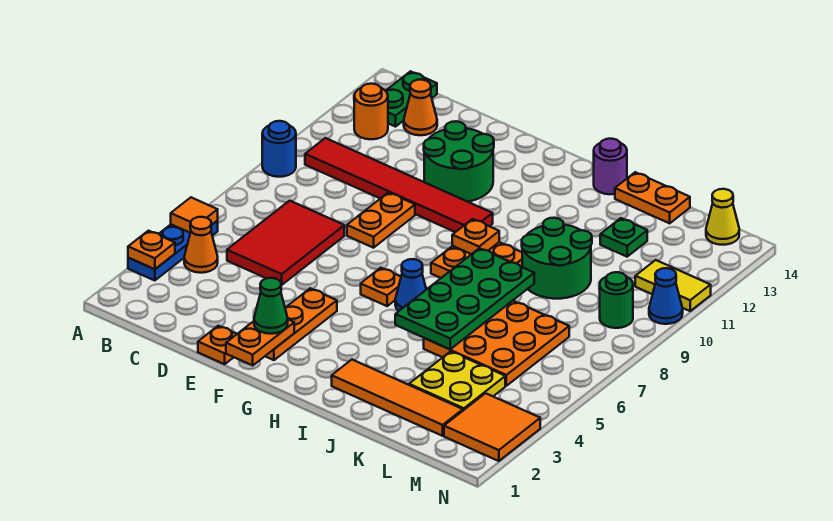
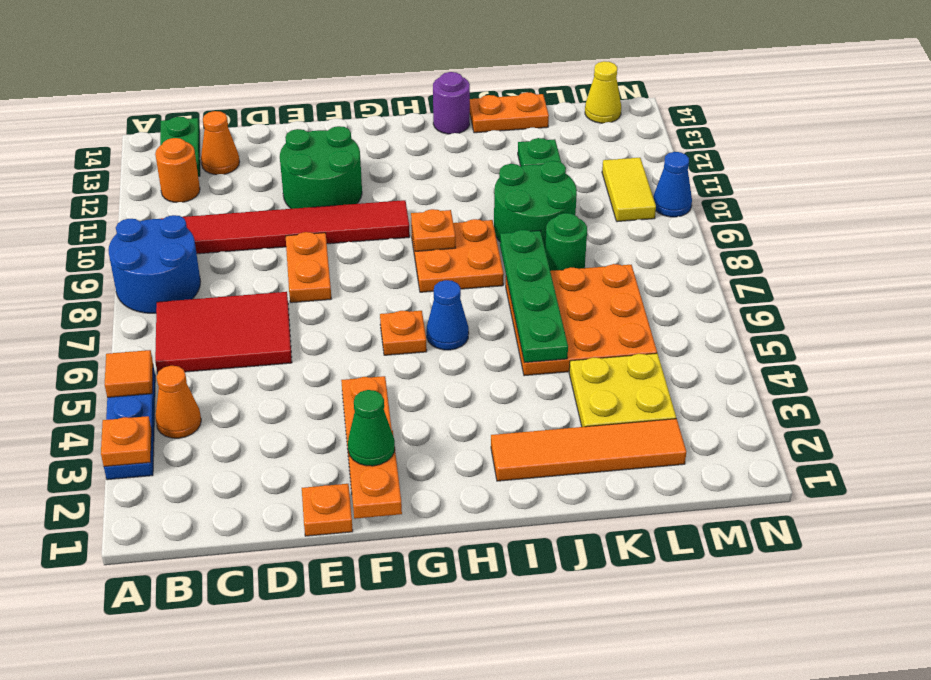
blue round brick A9 level 1 -> blue round brick A8:B9 level 1
red tile C5:D7 level 1 -> red tile B6:D7 level 1
green plate I5:J8 level 2 -> green plate J5:J8 level 2
orange tile M2:N3 level 1 -> none
green round brick M9 level 1 -> green round brick K8 level 1
yellow tile M11:N11 level 1 -> yellow tile M10:M11 level 1

